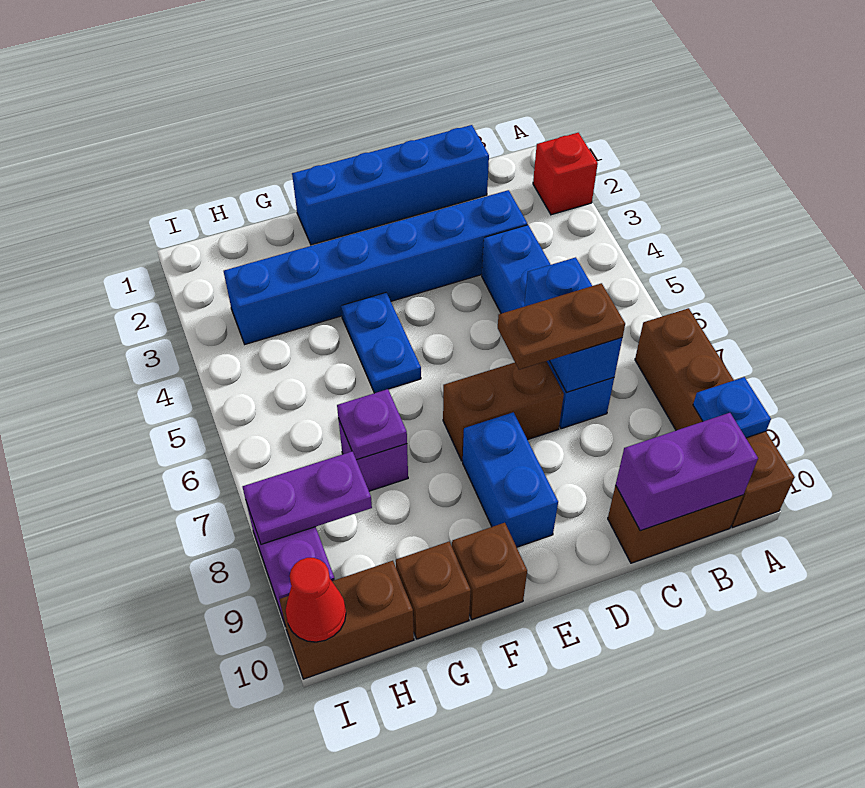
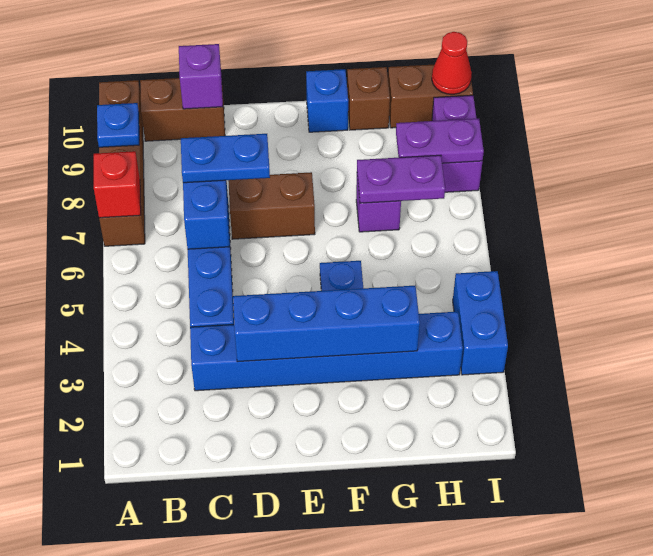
red brick A2 level 1 -> red brick A7 level 2
purple brick B10:C10 level 2 -> purple brick C10 level 2
blue brick C1:F1 level 1 -> blue brick D3:G3 level 2
brown plate C7:D7 level 3 -> blue plate C7:D7 level 3
blue brick E8:E9 level 1 -> blue brick I3:I4 level 1
brown brick F10 level 1 -> blue brick F10 level 1
purple plate G7 level 2 -> purple plate G7:H7 level 2

